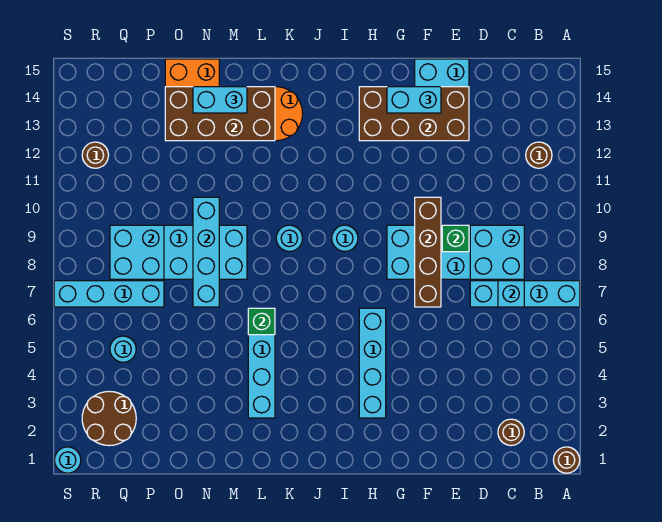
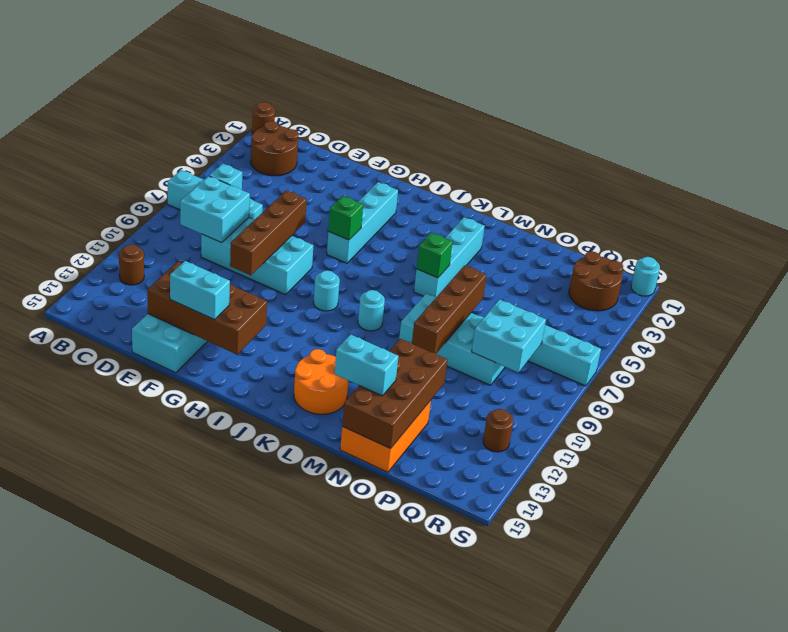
brown round brick C2 level 1 -> brown round brick B2:C3 level 1
green brick E9 level 2 -> green brick H6 level 2
brown brick L13:O14 level 2 -> brown brick N12:O15 level 2
cyan brick N7:N10 level 2 -> brown brick N7:N10 level 2
cyan round brick Q5 level 1 -> none

